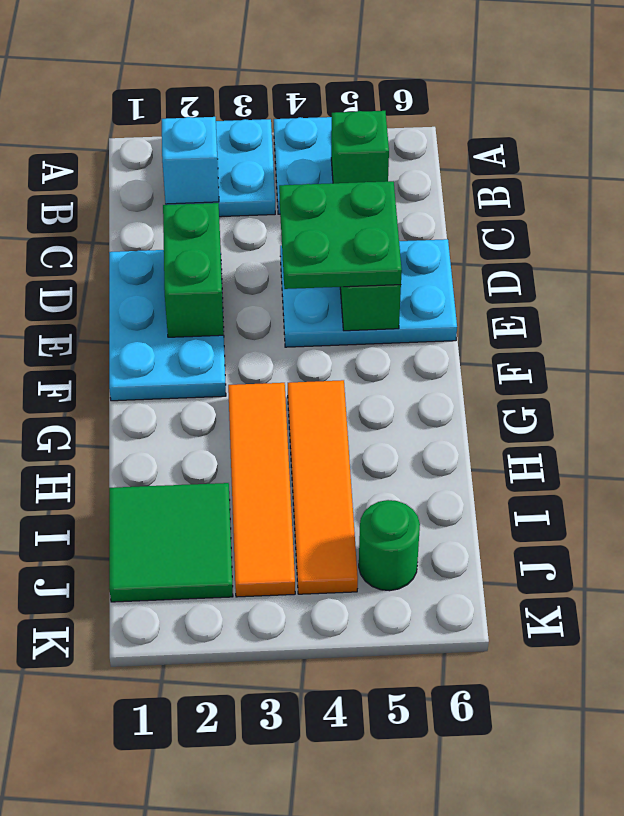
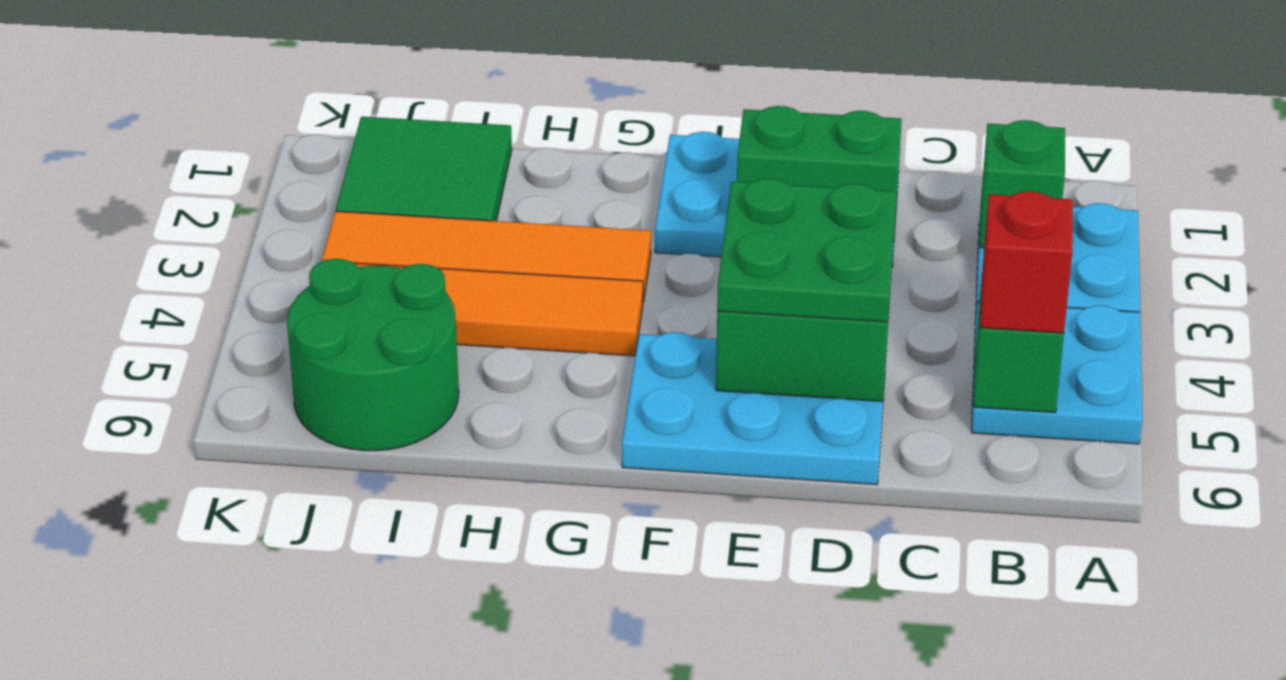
cyan brick B2 level 2 -> green brick B2 level 2
none -> red brick B5 level 3
cyan plate D4:E6 level 1 -> cyan plate D5:F6 level 1
green round brick J5 level 1 -> green round brick I5:J6 level 1

